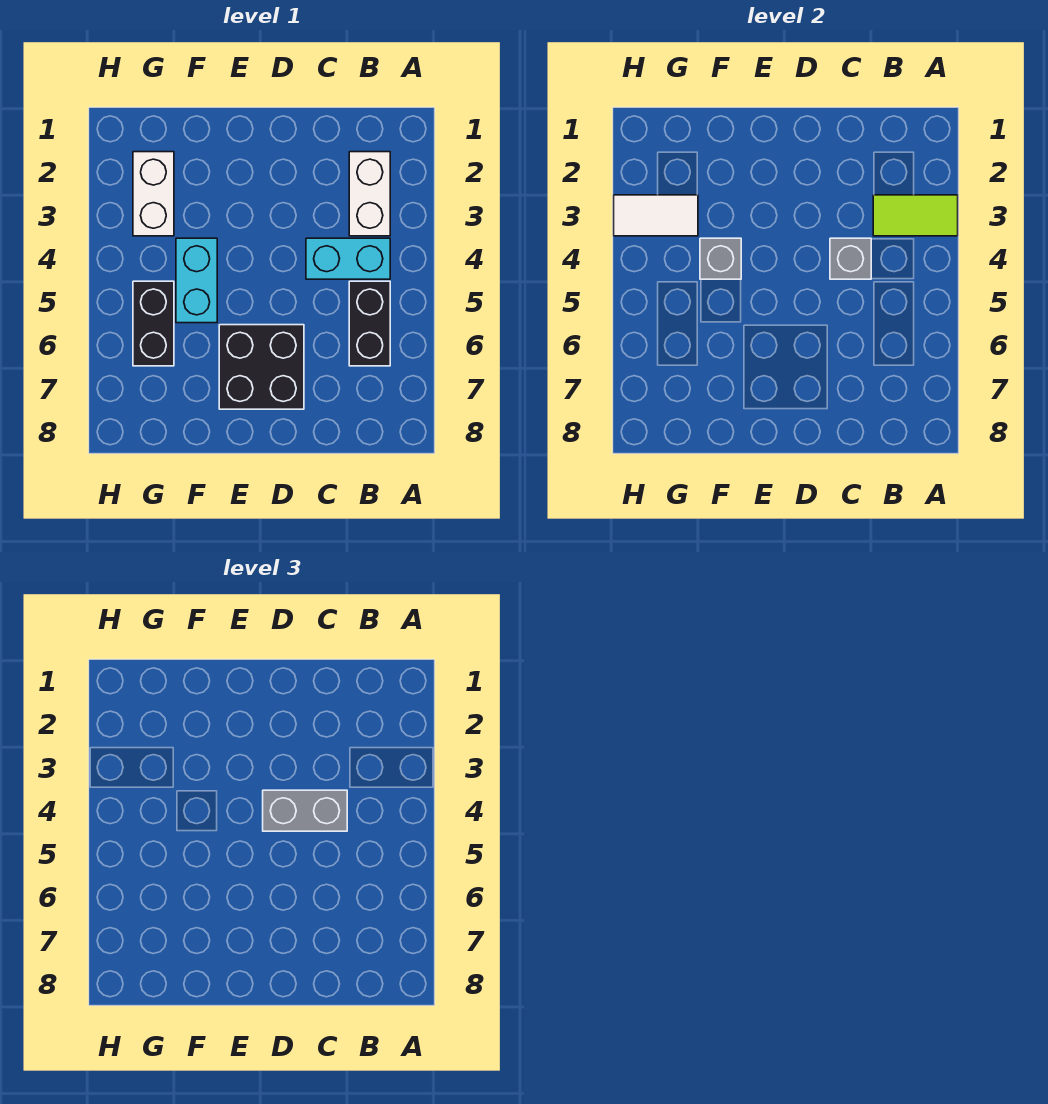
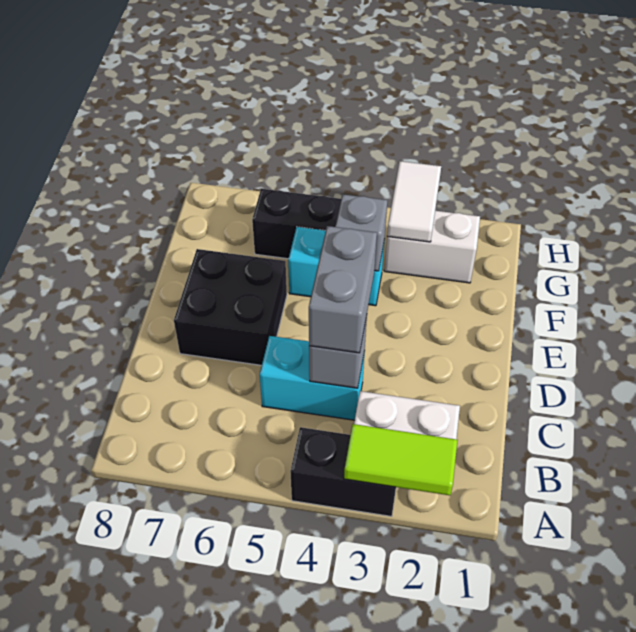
lime tile A3:B3 level 2 -> lime tile A2:A3 level 2
cyan brick B4:C4 level 1 -> cyan brick C4:C5 level 1
black brick B5:B6 level 1 -> black brick A3:A4 level 1

